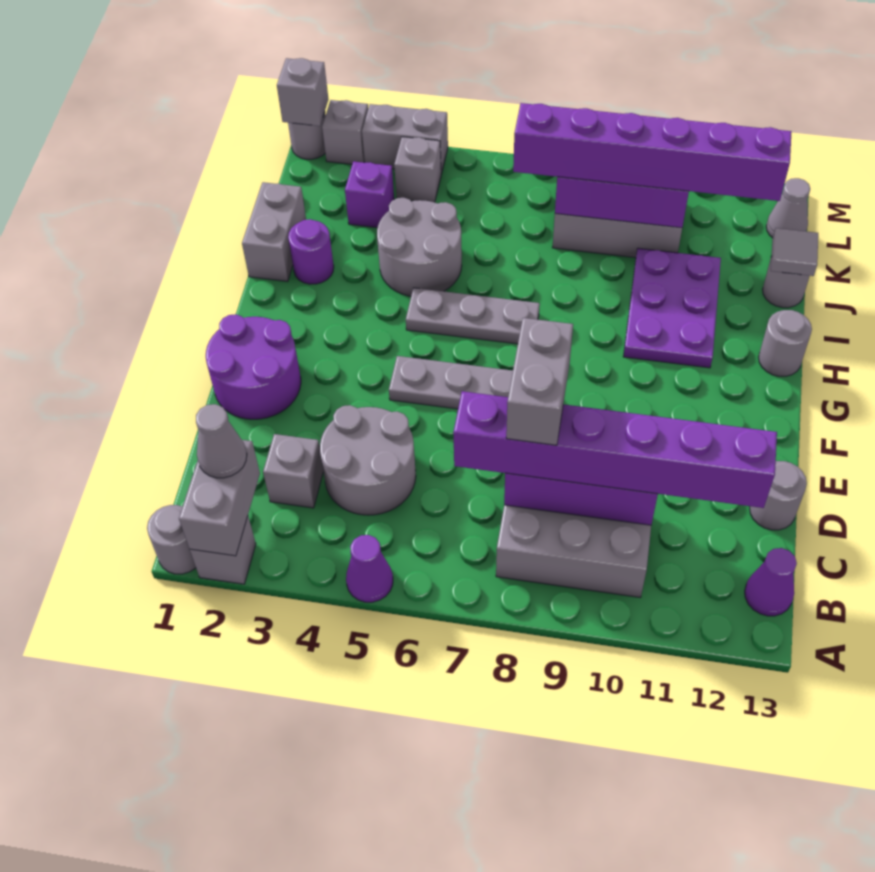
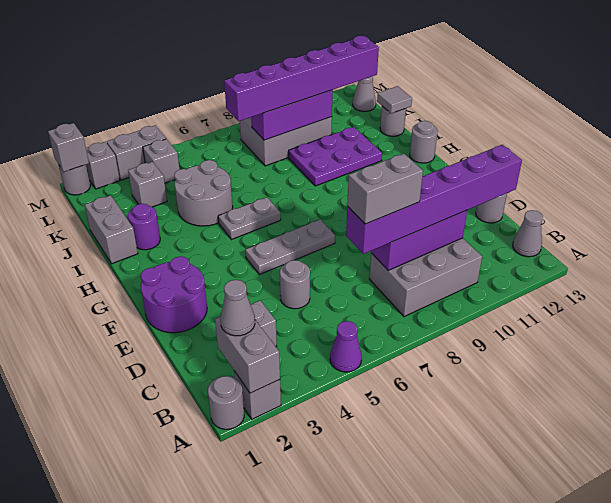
purple cone B13 level 1 -> grey cone B13 level 1
grey round brick C4:D5 level 1 -> grey round brick D5 level 1
grey brick C8:D8 level 4 -> grey brick C7:C8 level 4
grey plate H5:H7 level 1 -> grey plate H5:H6 level 1
purple plate H10:J11 level 1 -> purple plate I9:J11 level 1
purple brick K3 level 1 -> grey brick K3 level 1

